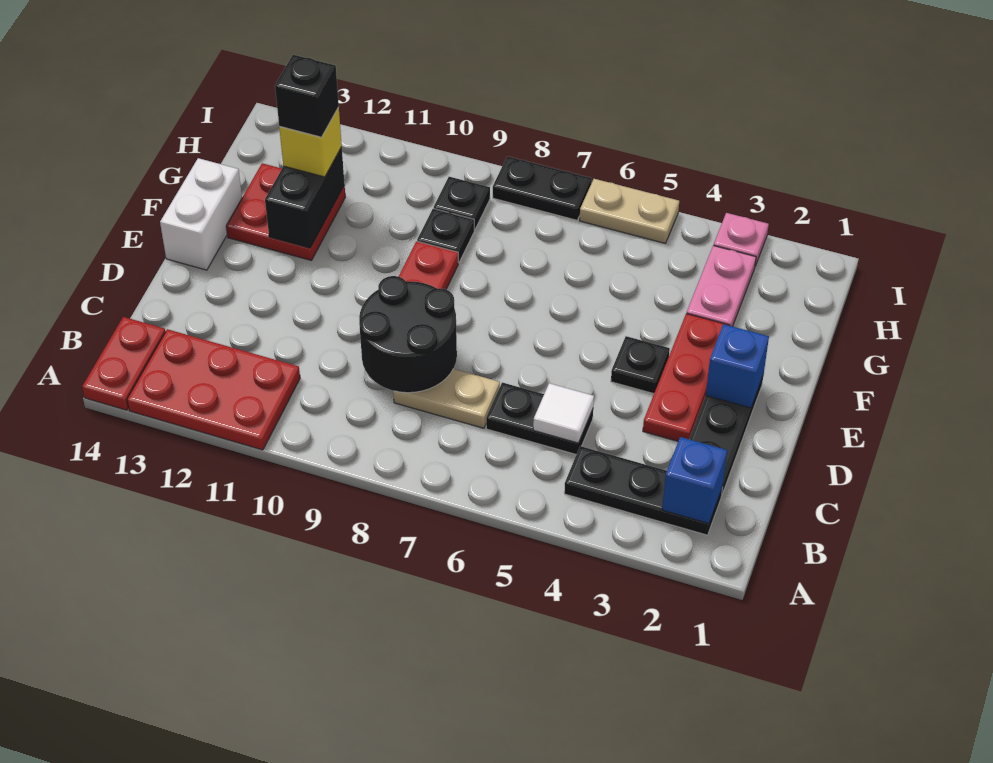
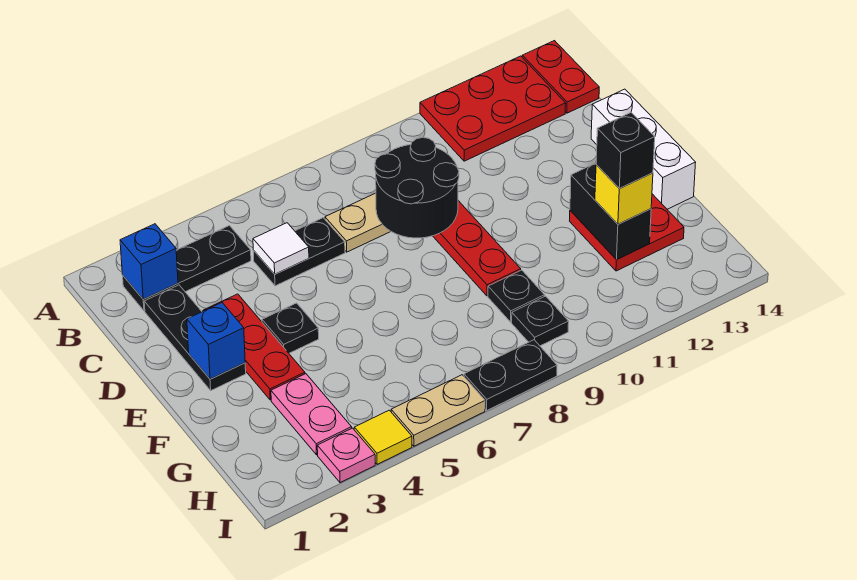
white brick E14:F14 level 1 -> white brick D14:F14 level 1
none -> yellow tile I4 level 1

